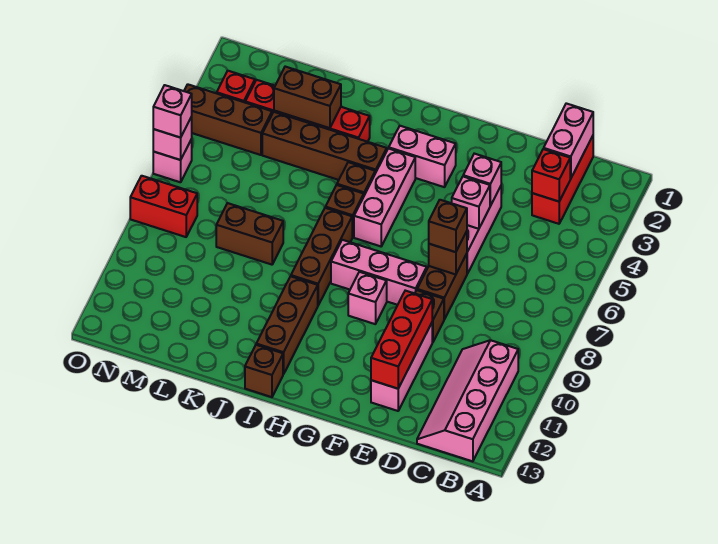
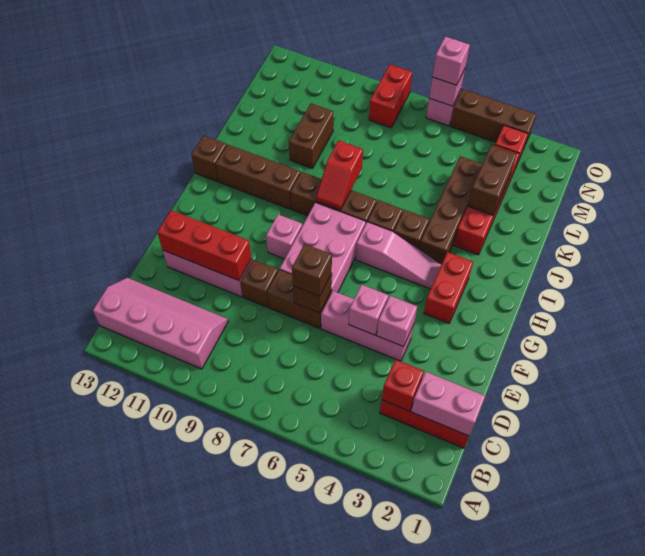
pink brick F8:H8 level 1 -> pink brick F7:H8 level 1
pink brick G3:H3 level 1 -> red brick G3:H3 level 1
pink brick H4:H6 level 1 -> pink slope H4:H6 level 1 top 6
none -> red slope I8:J8 level 2 top J
brown brick K8:L8 level 1 -> brown brick K10:L10 level 1
brown brick M4:O4 level 1 -> brown brick O3:O5 level 1

